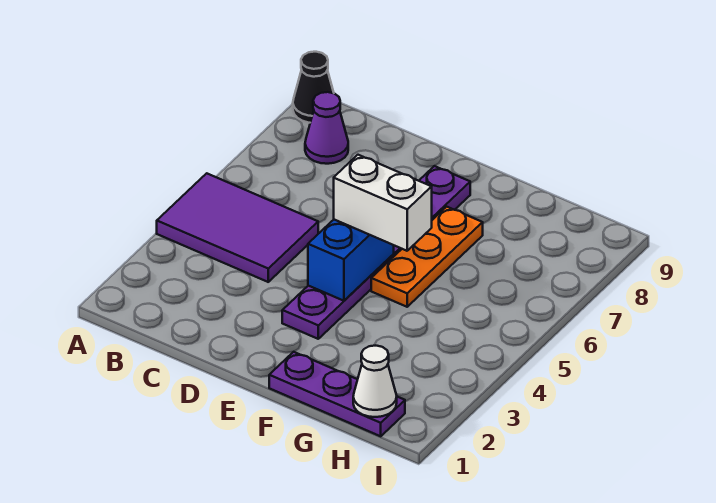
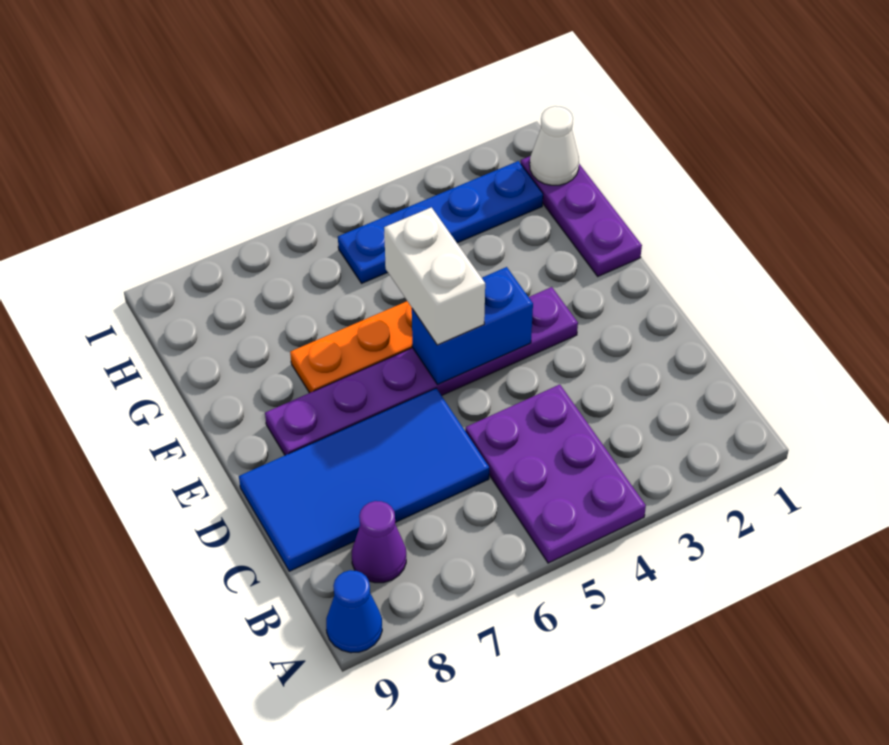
purple tile A4:C5 level 1 -> purple plate A4:C5 level 1
black cone A9 level 1 -> blue cone A9 level 1
none -> blue tile C6:D9 level 1
none -> blue plate H2:H5 level 1

